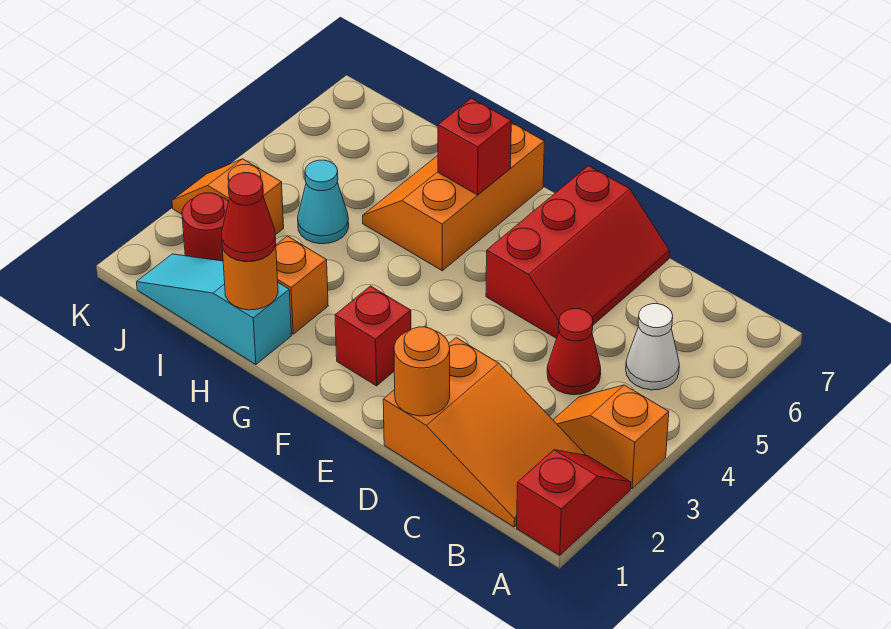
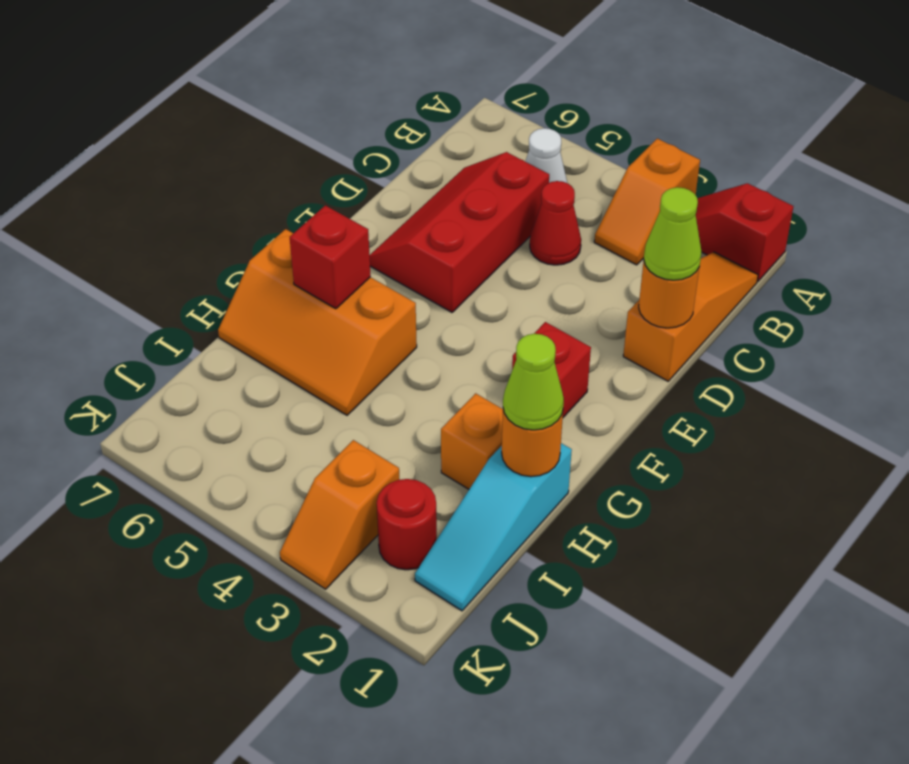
orange slope B1:D2 level 1 top D -> orange slope B1:D1 level 1 top D
none -> lime cone D1 level 3
red slope D5:E7 level 1 top E -> red slope C5:E6 level 1 top 5
red cone H1 level 3 -> lime cone H1 level 3
cyan cone I4 level 1 -> none

